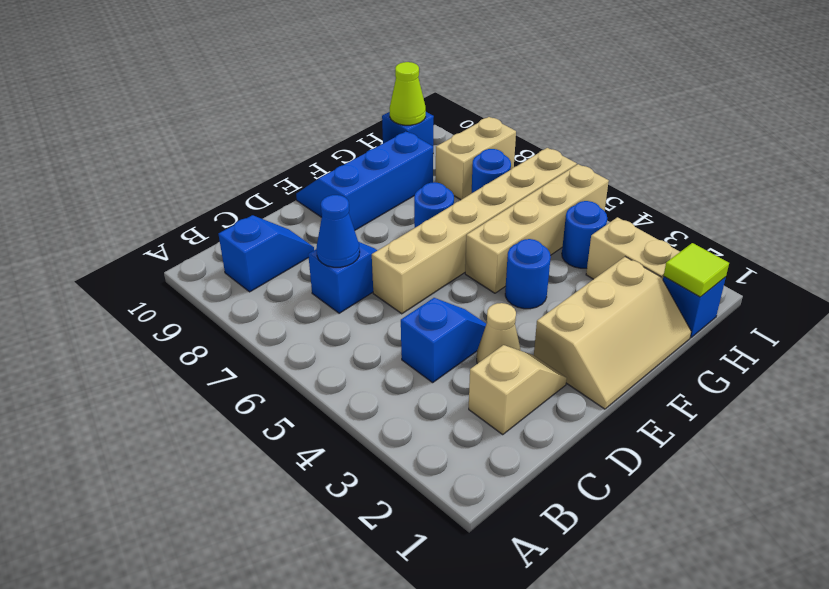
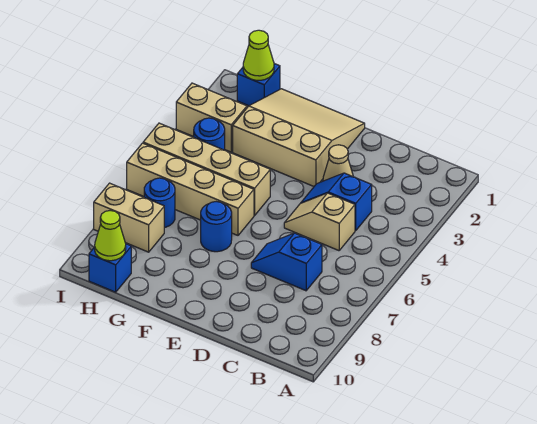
blue slope B9:C9 level 1 top B -> none
tan slope C2:D2 level 1 top C -> tan slope C5:D5 level 1 top C
blue cone C7 level 2 -> none
tan brick D6:I6 level 1 -> tan brick F6:I6 level 1
tan slope E1:G2 level 1 top 2 -> tan slope E1:G3 level 1 top 3
blue slope E9:G10 level 1 top 9 -> none
blue round brick F4 level 1 -> none
lime tile H1 level 2 -> lime cone H1 level 2
tan brick H2:H3 level 1 -> tan brick H3:I3 level 1

